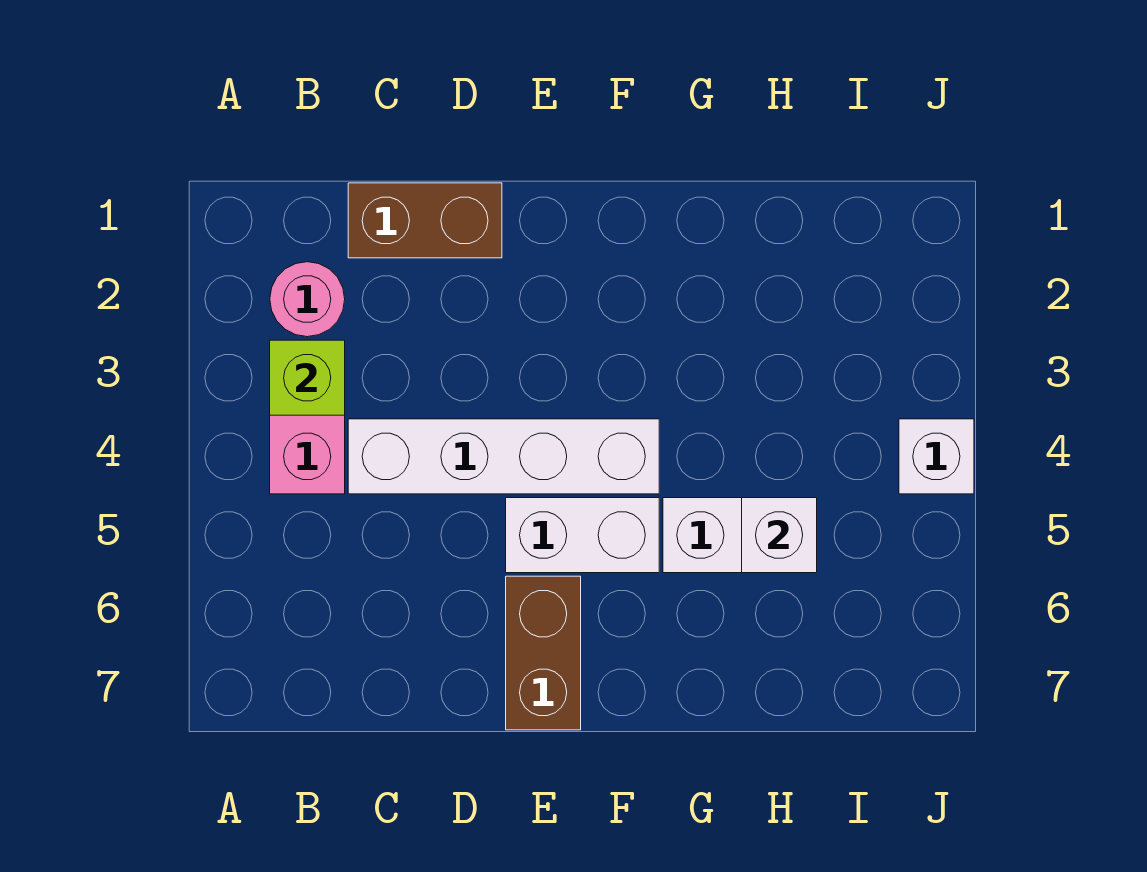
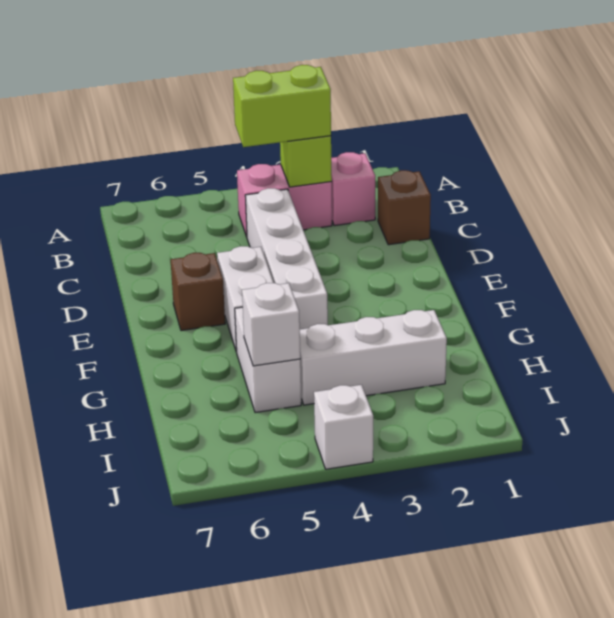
pink round brick B2 level 1 -> pink brick B2 level 1
none -> lime brick B3:B4 level 3
brown brick C1:D1 level 1 -> brown brick C1 level 1
brown brick E6:E7 level 1 -> brown brick E6 level 1
none -> white brick H2:H4 level 1

